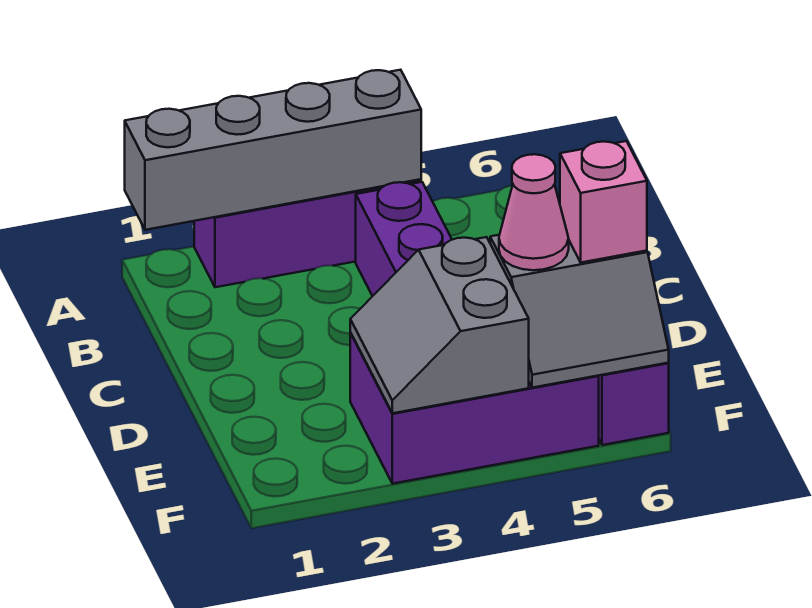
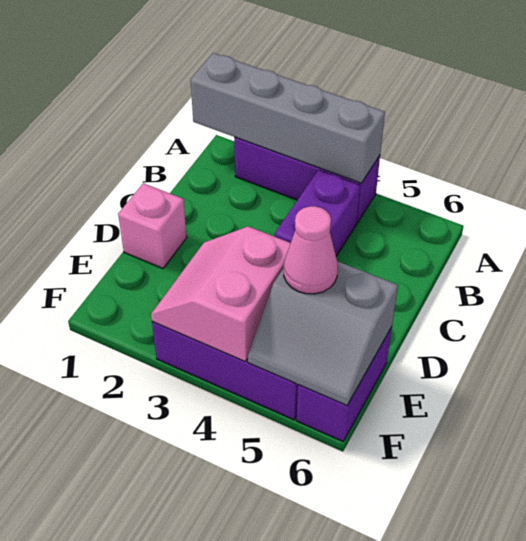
grey slope E3:F4 level 2 top 4 -> pink slope E3:F4 level 2 top 4
pink brick E6 level 3 -> pink brick D1 level 1

